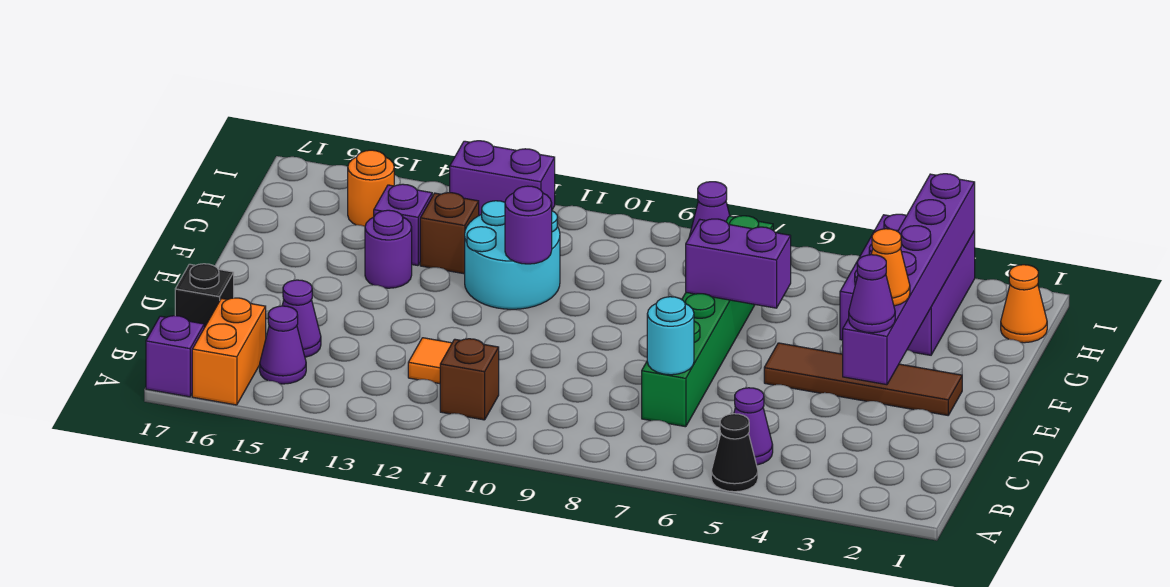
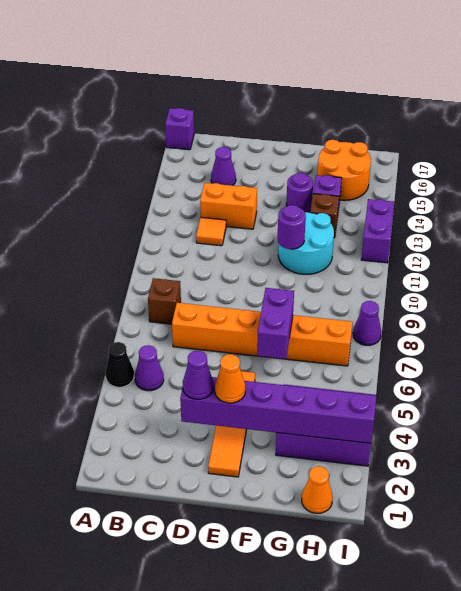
orange brick A16:B16 level 1 -> orange brick C13:D13 level 1
brown brick B11 level 1 -> brown brick B8 level 1
purple cone B15 level 1 -> none
green brick C7:H7 level 1 -> orange brick C7:H7 level 1
cyan round brick C7 level 2 -> none
black brick C17 level 1 -> none
brown tile E2:E5 level 1 -> orange tile E2:E5 level 1
orange round brick H15 level 1 -> orange round brick G15:H16 level 1

